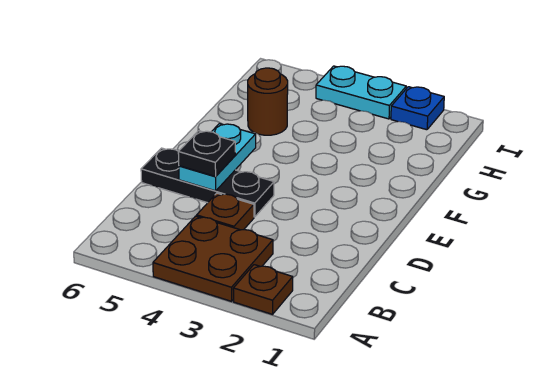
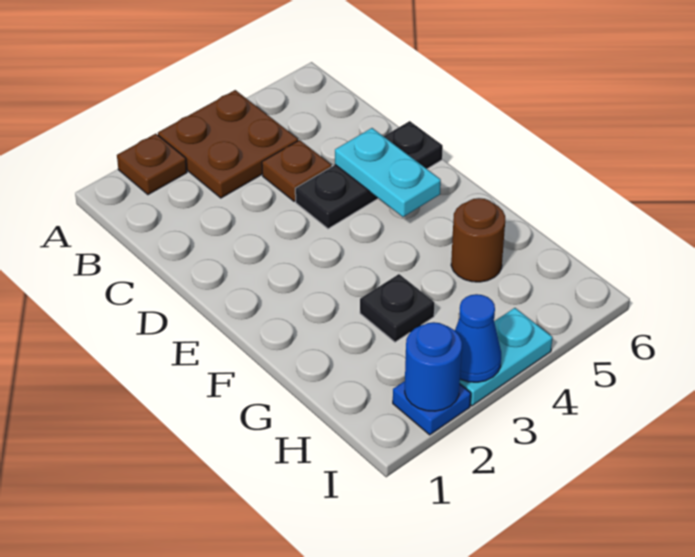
black plate D5 level 3 -> black plate G3 level 1
none -> blue round brick I2 level 2
none -> blue cone I3 level 2

